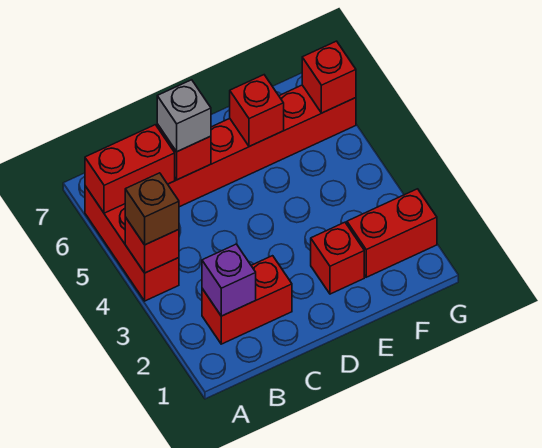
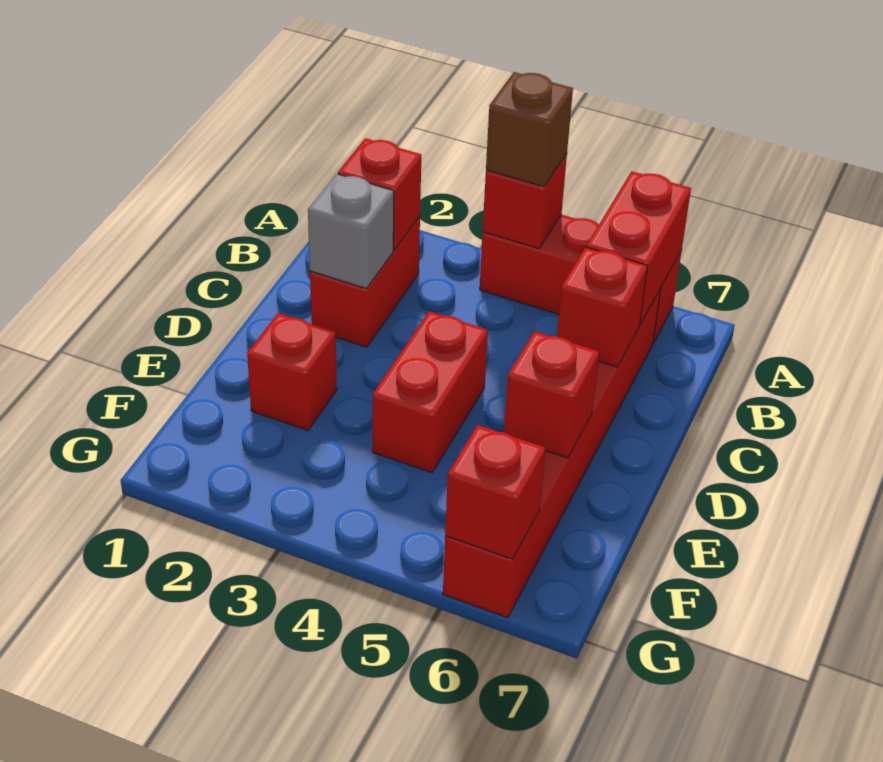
purple brick B2 level 2 -> red brick B2 level 2
grey brick C6 level 3 -> grey brick C2 level 2
red brick F2:G2 level 1 -> red brick D4:E4 level 1

